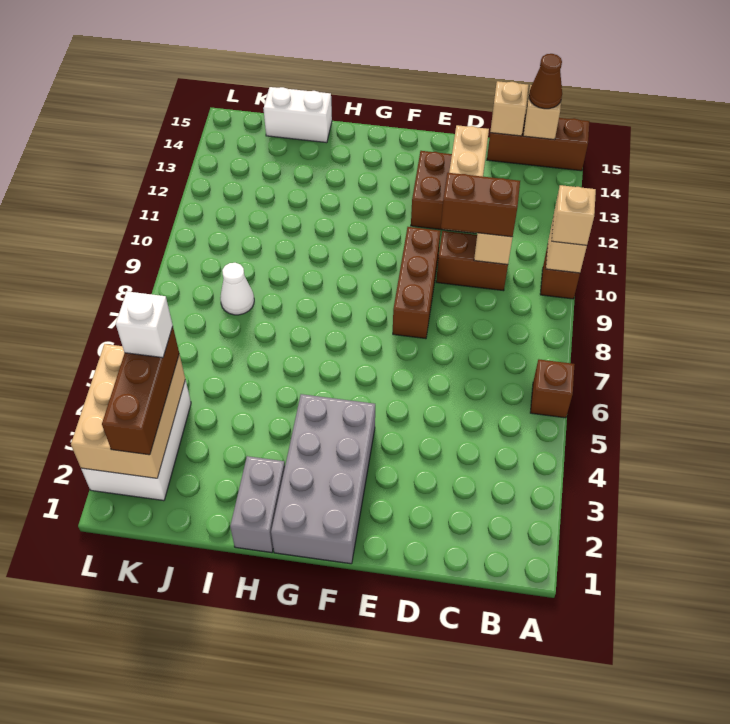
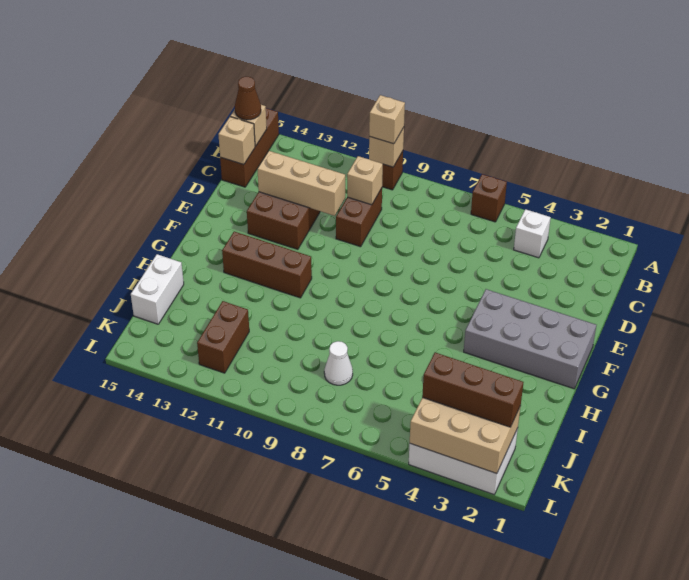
brown brick C10:D10 level 3 -> brown brick J12:K12 level 1
brown brick E8:E10 level 1 -> brown brick G11:G13 level 1
grey brick H1:H2 level 1 -> none
white brick K4 level 4 -> white brick B4 level 1

